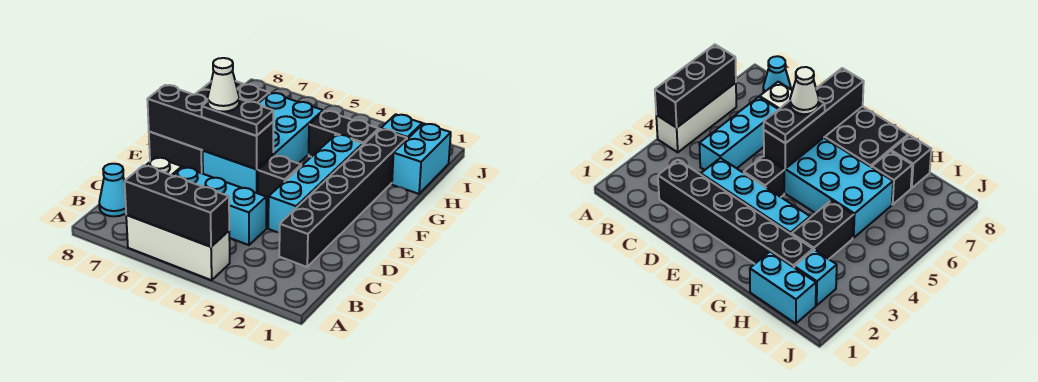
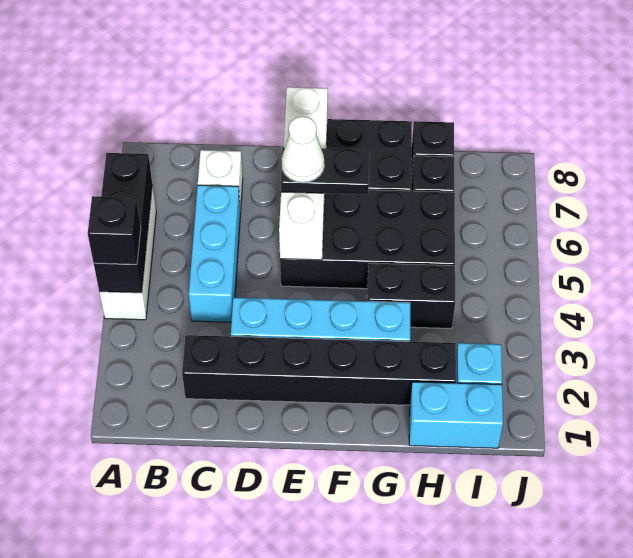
cyan cone B8 level 1 -> none
black brick E4 level 1 -> black brick A4 level 3
cyan brick E5:H6 level 1 -> black brick E5:H6 level 1
black brick E5:E8 level 2 -> white brick E5:E8 level 2
black plate E5:E6 level 3 -> black plate E6:F6 level 3
black brick H3:H4 level 1 -> black brick G4:H4 level 1

